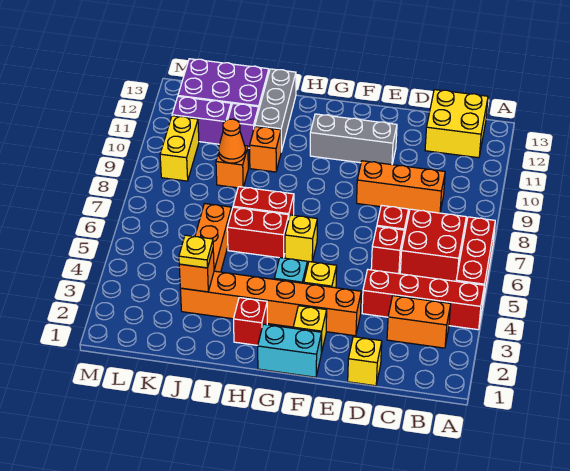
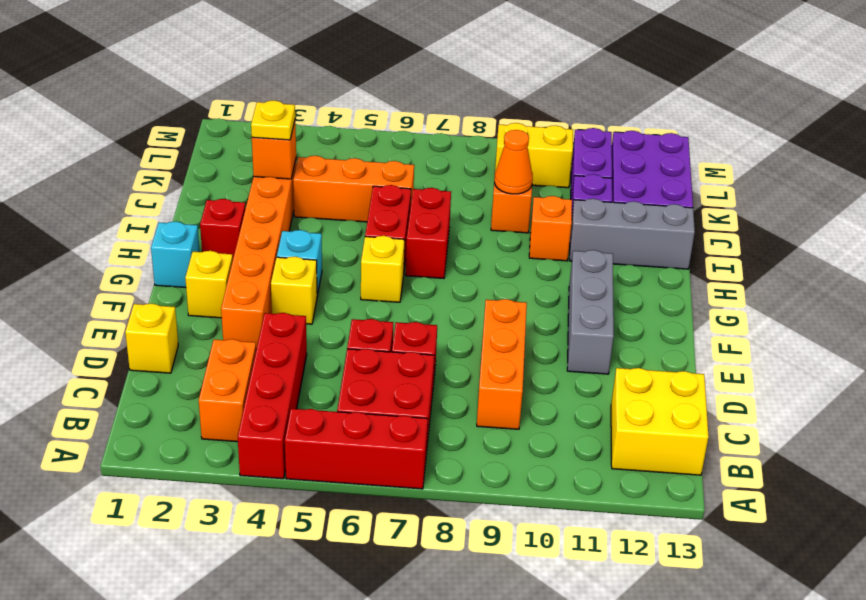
cyan brick F1:G1 level 1 -> cyan brick G1 level 1

